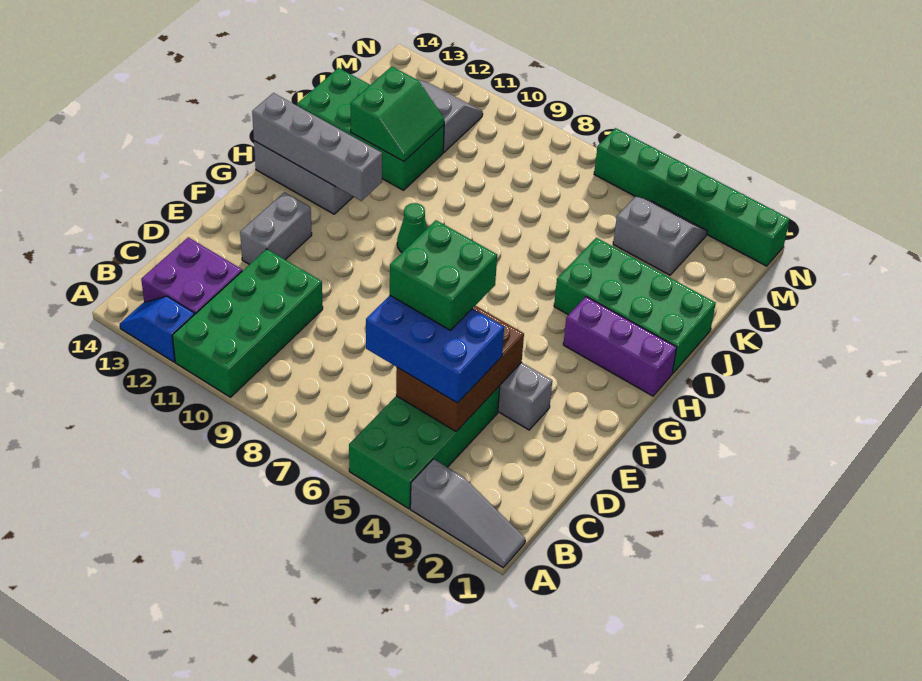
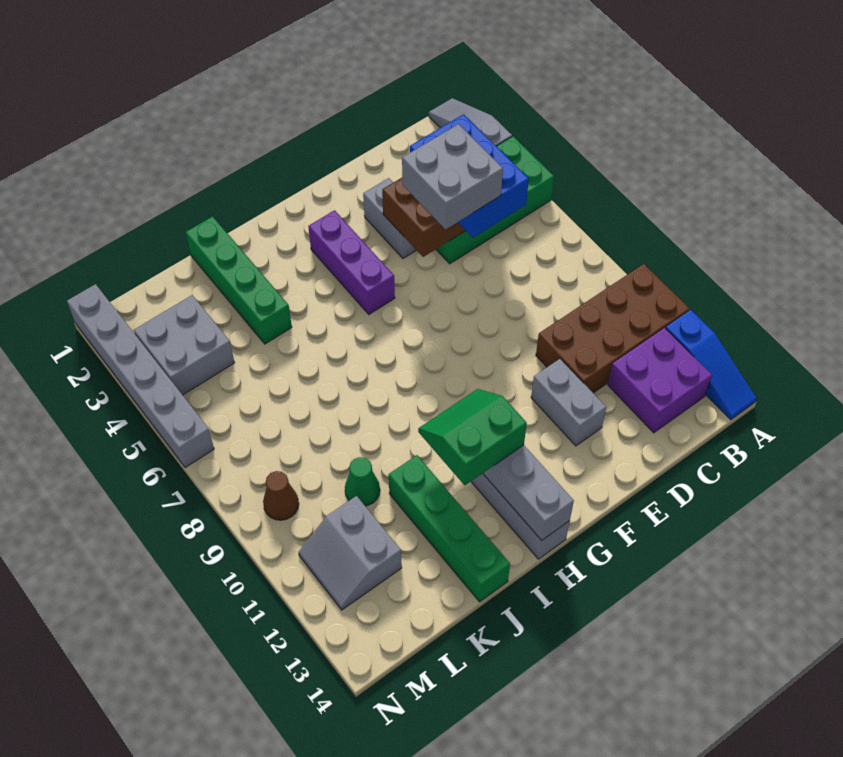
green brick A10:D11 level 1 -> brown brick A10:D11 level 1
blue slope A12:A13 level 1 top 12 -> blue slope A12:A14 level 1 top 12
green brick D5:E6 level 4 -> grey brick D5:E6 level 4
grey brick E12:F12 level 1 -> grey brick E11:E12 level 1
purple brick H1:H3 level 1 -> purple brick G3:G5 level 1
green cone H9 level 1 -> green cone K10 level 1
green brick I1:J4 level 1 -> green brick J1:J4 level 1
green brick J11:K14 level 1 -> green brick J11:J14 level 1
green slope J11:K12 level 2 top 12 -> green slope H11:I12 level 3 top 12
grey slope L3:M4 level 1 top L -> grey brick L3:M4 level 1
none -> brown cone M9 level 1
green brick N1:N6 level 1 -> grey brick N1:N6 level 1

